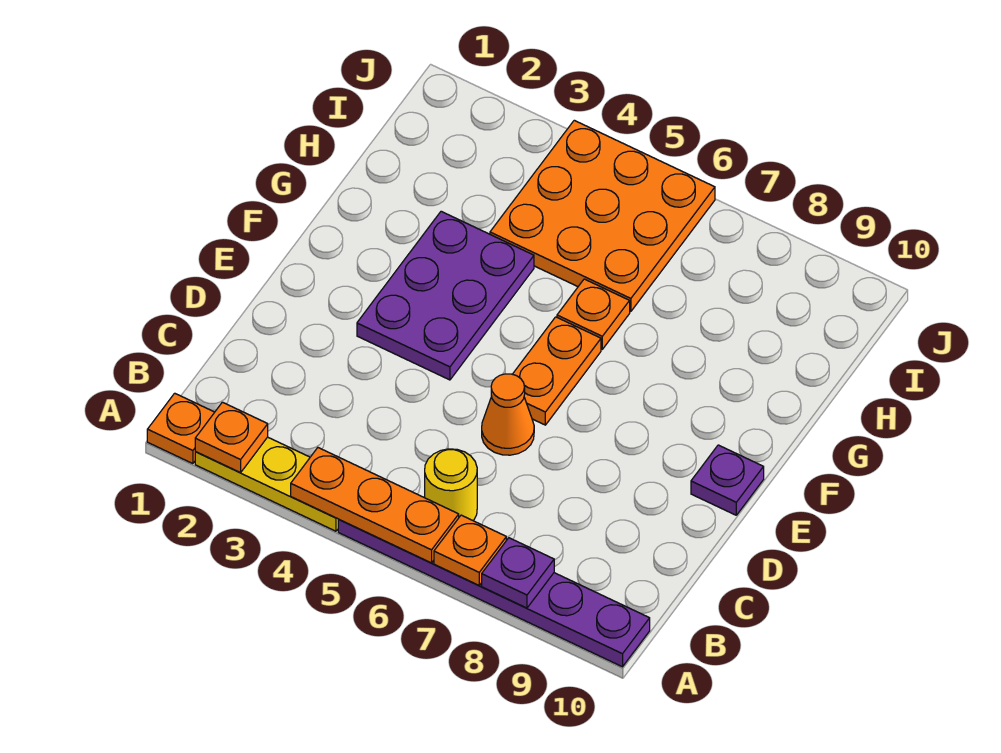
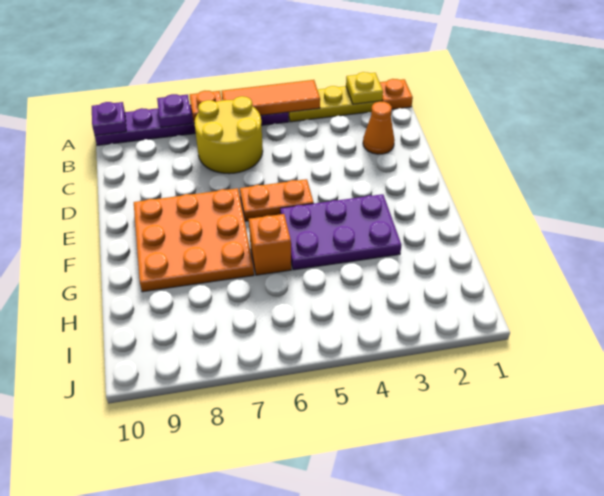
orange plate A2 level 2 -> yellow plate A2 level 2
orange plate A4:A6 level 2 -> orange tile A4:A6 level 2
yellow round brick B6 level 1 -> yellow round brick B6:C7 level 1
orange cone D6 level 1 -> orange cone C2 level 1
purple plate E3:G4 level 1 -> purple plate F3:G5 level 1
orange plate E6:F6 level 1 -> orange plate E5:E6 level 1
purple plate E10 level 1 -> purple plate A10 level 2
orange plate G6 level 1 -> orange brick G6 level 1
orange plate H4:J6 level 1 -> orange plate E7:G9 level 1

